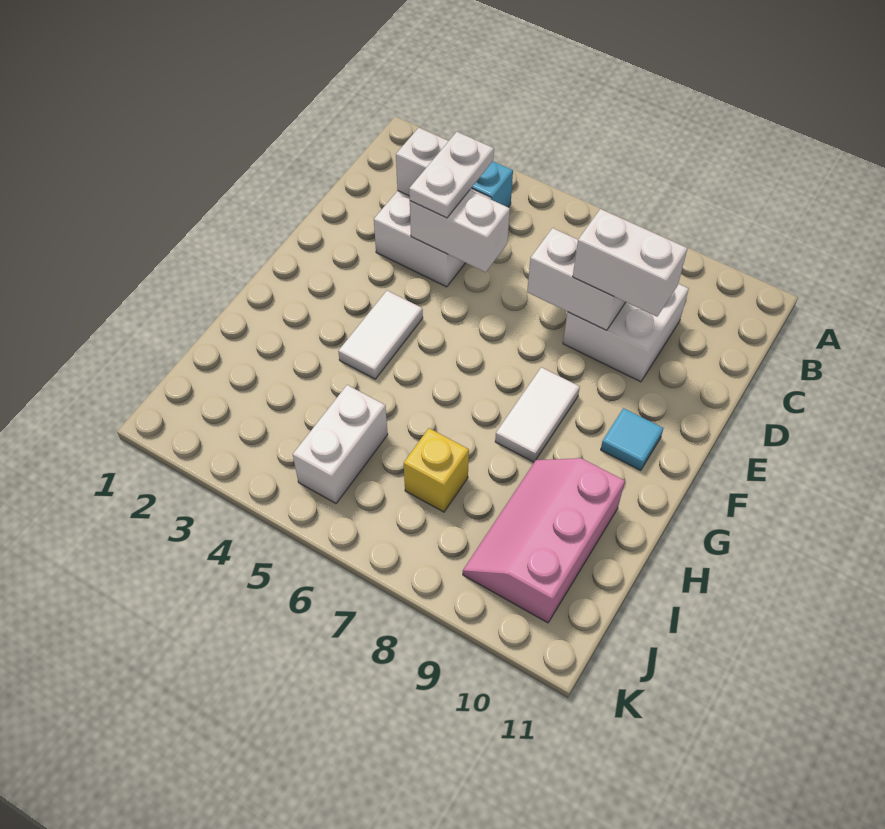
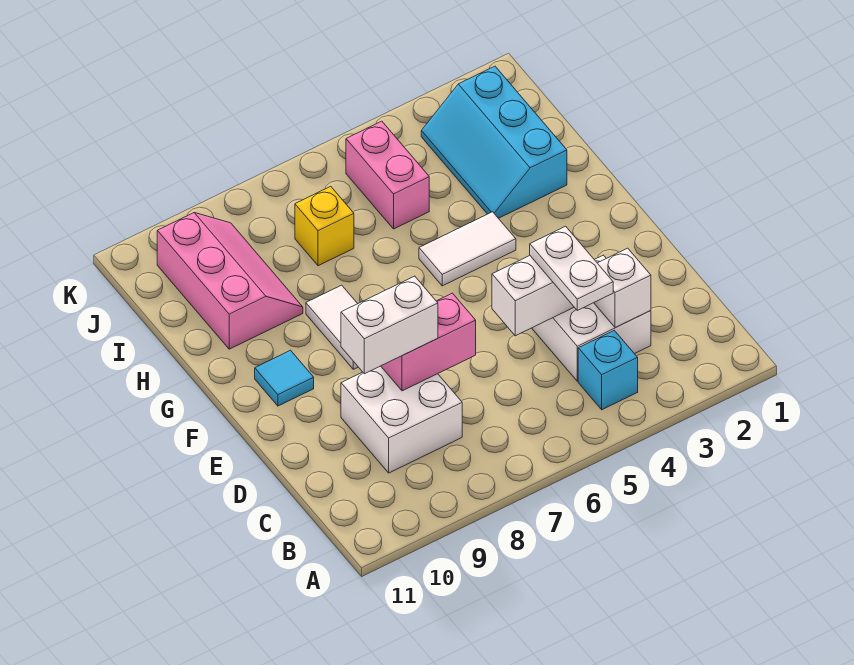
white brick D7:D8 level 2 -> pink brick D7:D8 level 2
white tile F4:G4 level 1 -> white tile G4:G5 level 1
none -> cyan slope H2:J3 level 1 top 2
white brick I5:J5 level 1 -> pink brick I5:J5 level 1

